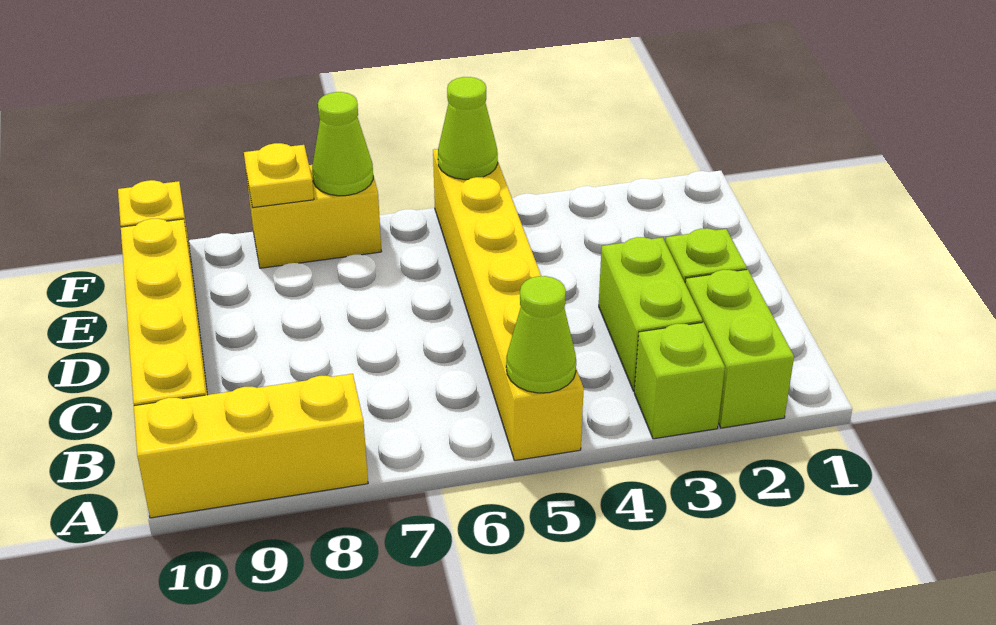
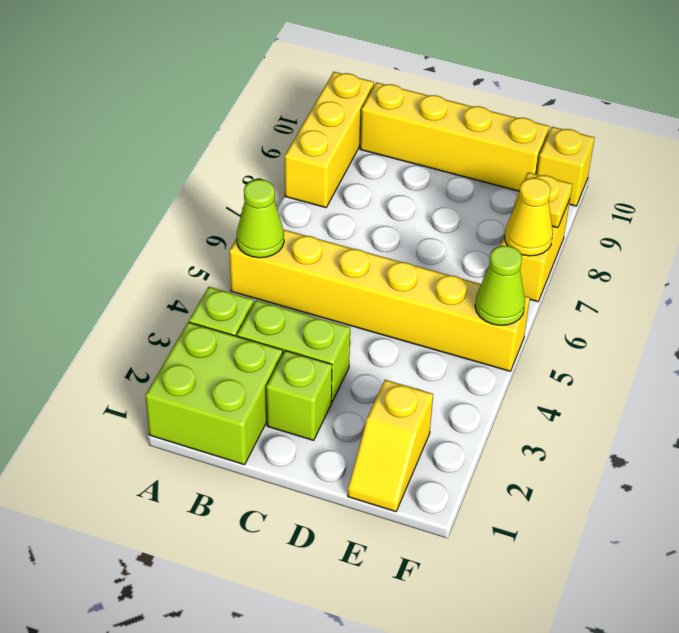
lime brick A2:B2 level 1 -> lime brick A1:B2 level 1
none -> yellow slope E1:E2 level 1 top 2
lime cone F7 level 2 -> yellow cone F7 level 2

